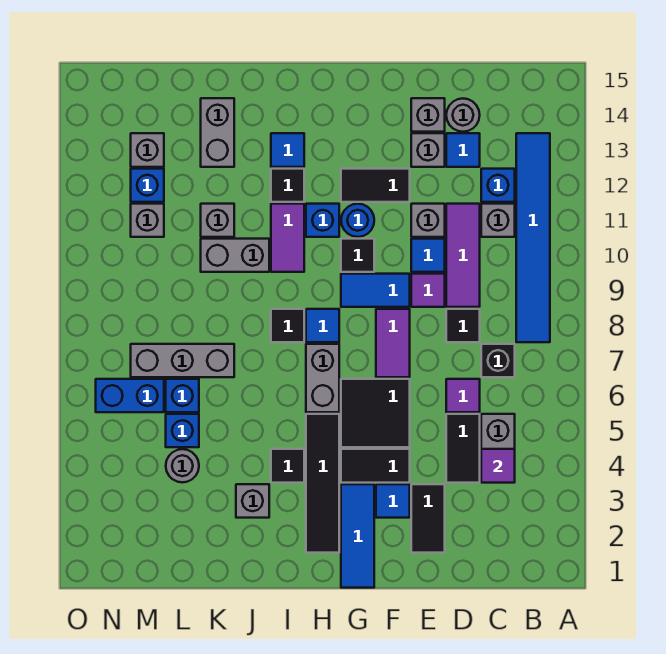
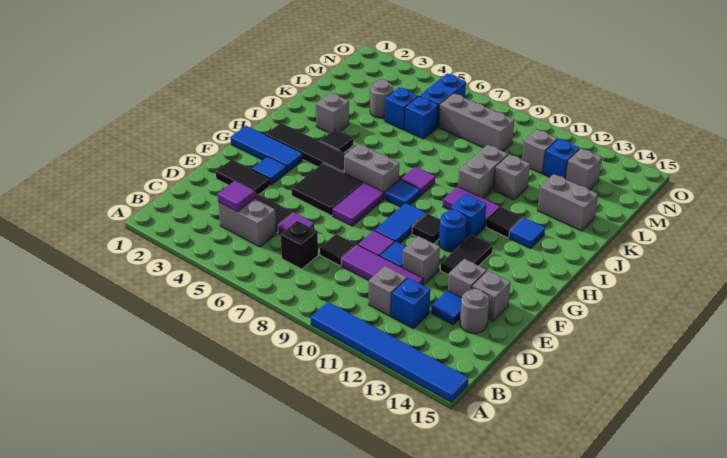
blue tile B8:B13 level 1 -> blue tile A10:A15 level 1
black tile F4:G4 level 1 -> none
purple tile F7:F8 level 1 -> purple tile F7:G7 level 1
black tile I8 level 1 -> purple tile I8 level 1
grey brick K7:M7 level 1 -> grey brick M7:M9 level 1

